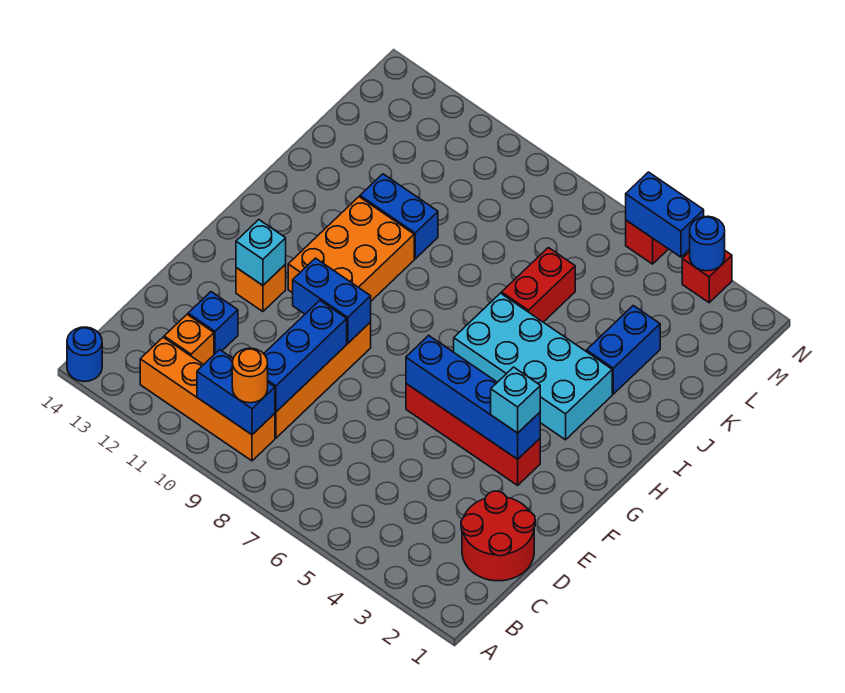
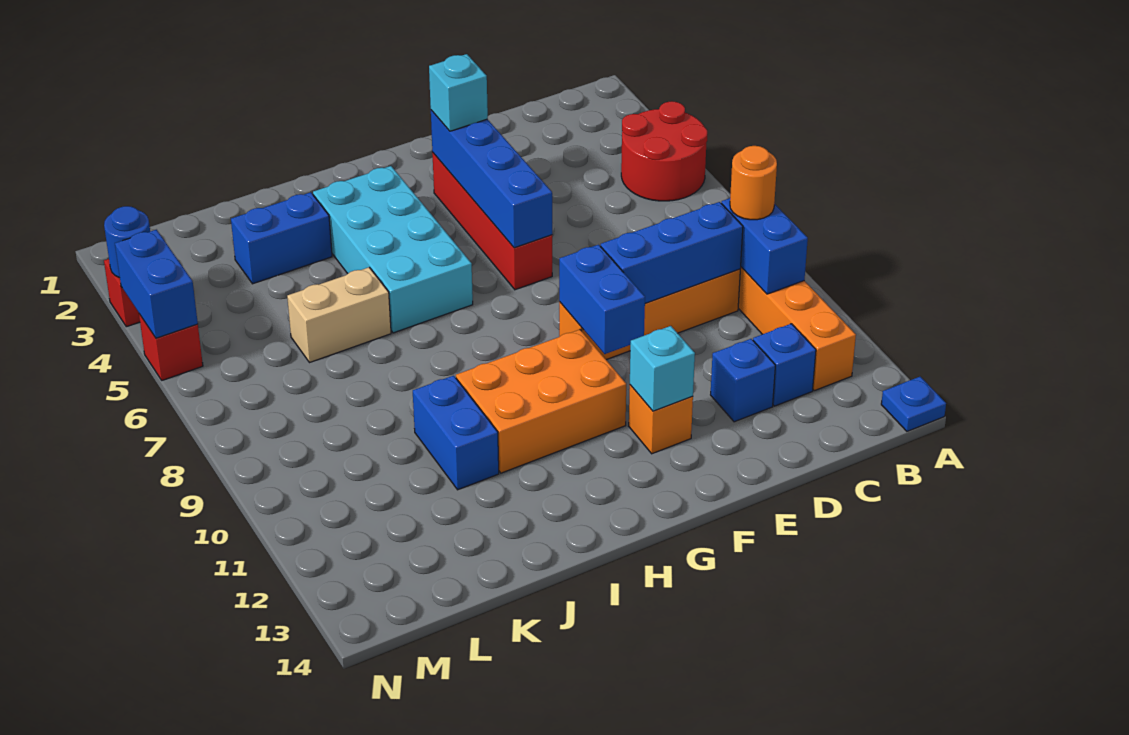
blue round brick A14 level 1 -> blue plate A14 level 1
red round brick C1:D2 level 1 -> red round brick A4:B5 level 1
orange brick C12 level 1 -> blue brick C12 level 1
red brick J6:K6 level 1 -> tan brick J6:K6 level 1

